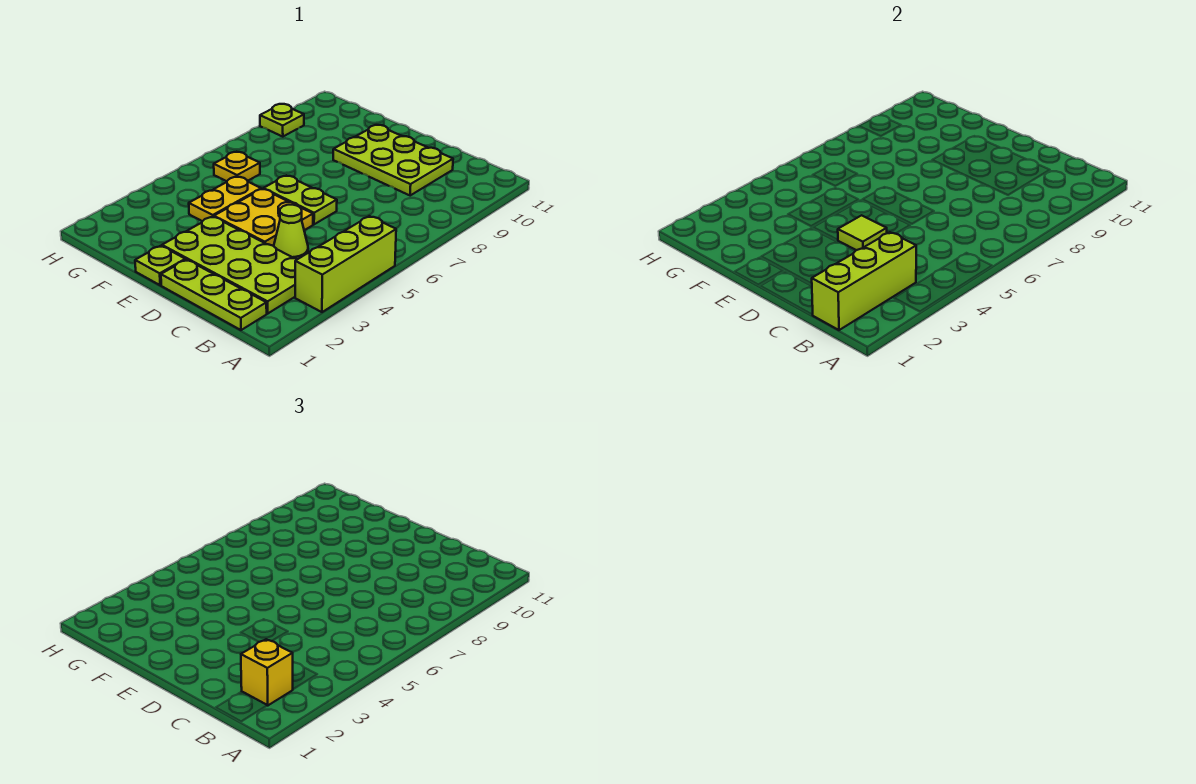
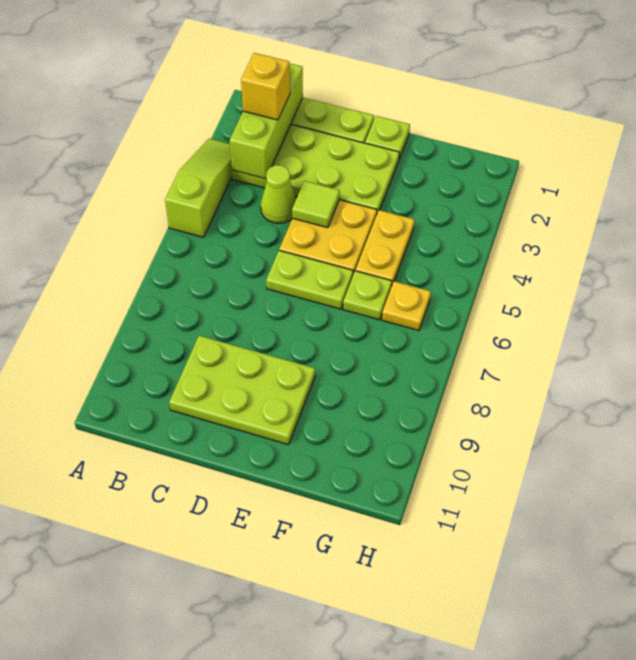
lime brick A3:A5 level 1 -> lime slope A3:A5 level 1 top 5
lime plate H9 level 1 -> lime plate F6 level 1

